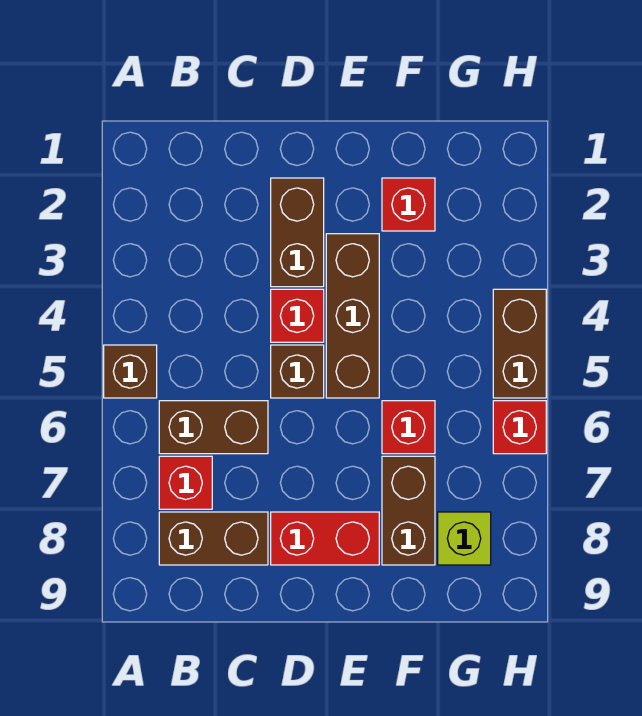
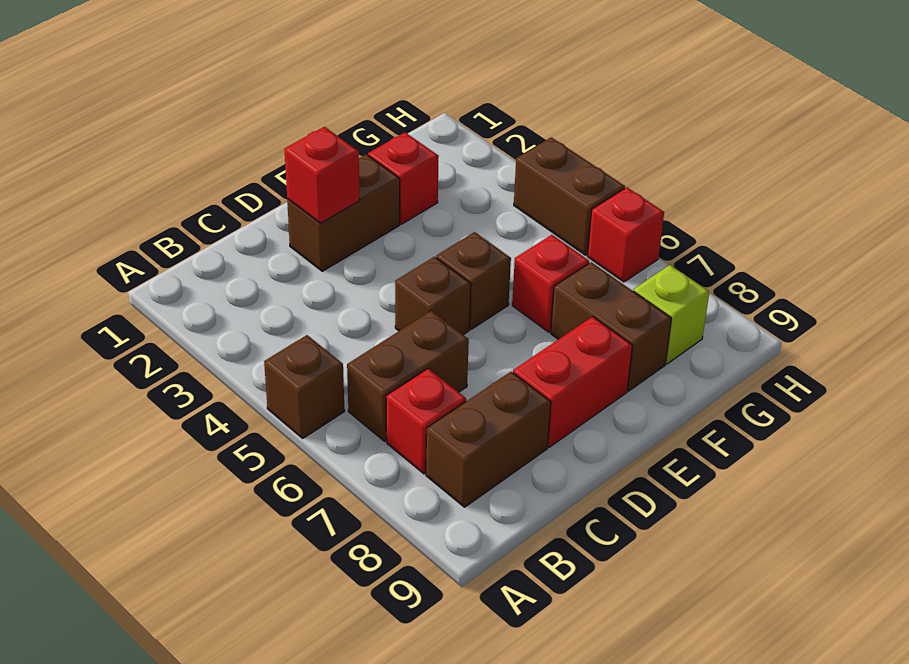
brown brick D2:D3 level 1 -> brown brick D2:E2 level 1
red brick D4 level 1 -> red brick D2 level 2
brown brick E3:E5 level 1 -> brown brick E5 level 1

